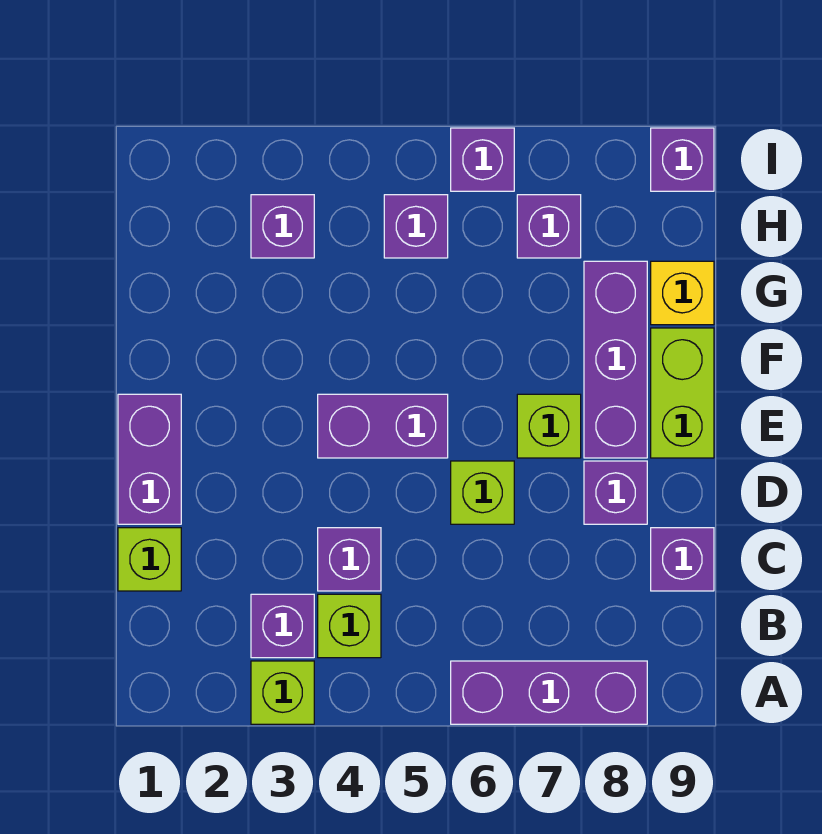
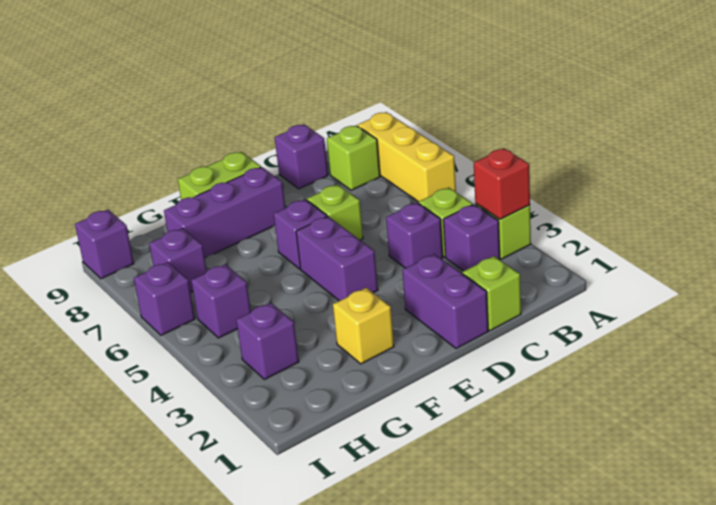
none -> red brick A3 level 2
purple brick A6:A8 level 1 -> yellow brick A6:A8 level 1
purple brick D1:E1 level 1 -> purple brick D1:D2 level 1
purple brick D8 level 1 -> purple brick E6 level 1
lime brick E7 level 1 -> lime brick B8 level 1
yellow brick G9 level 1 -> yellow brick F2 level 1

